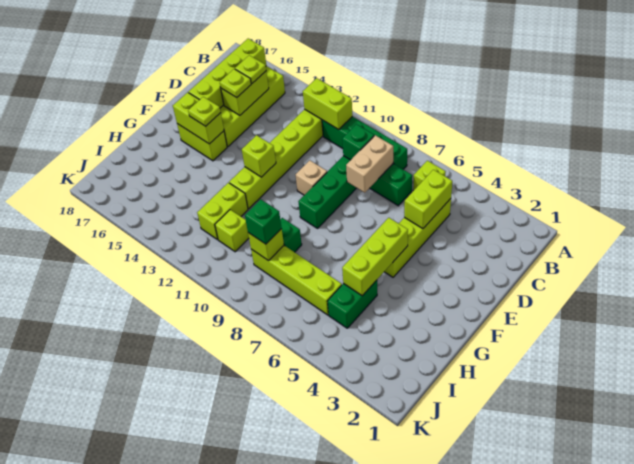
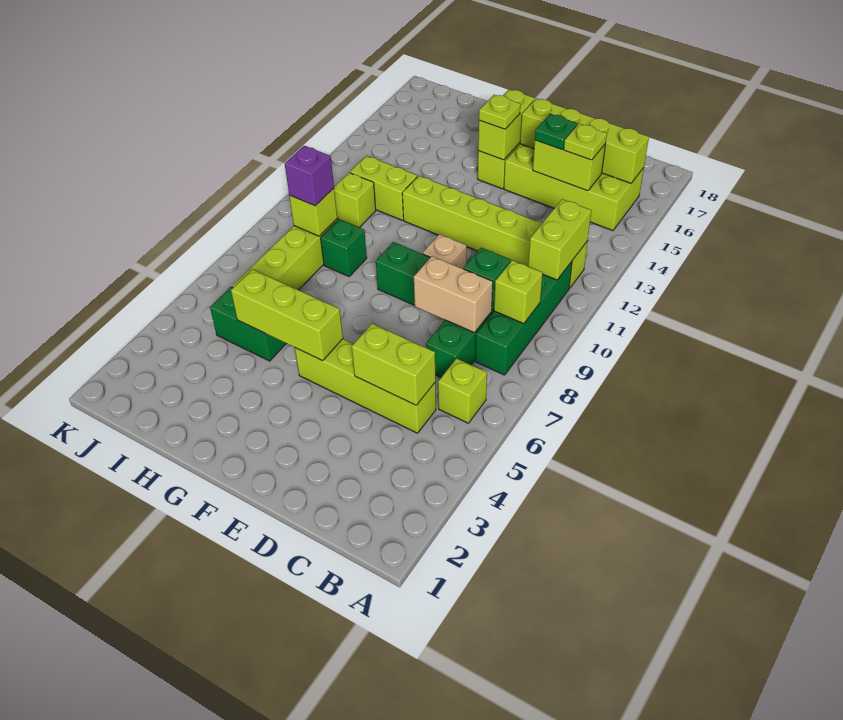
lime plate D15 level 3 -> green plate D15 level 3
lime brick F12 level 2 -> lime brick B9 level 2
green brick I9 level 3 -> purple brick I9 level 3

